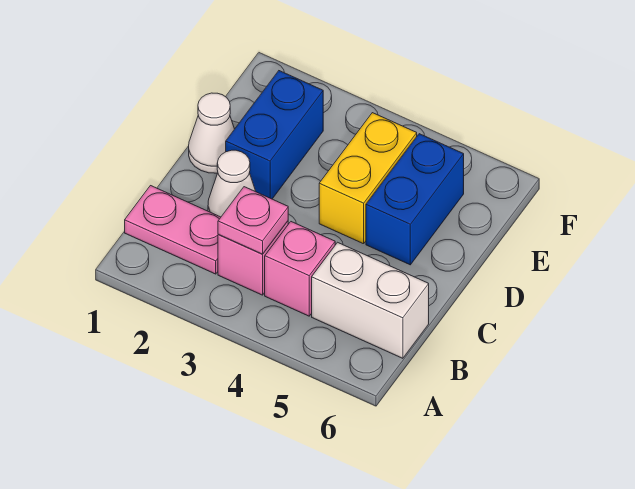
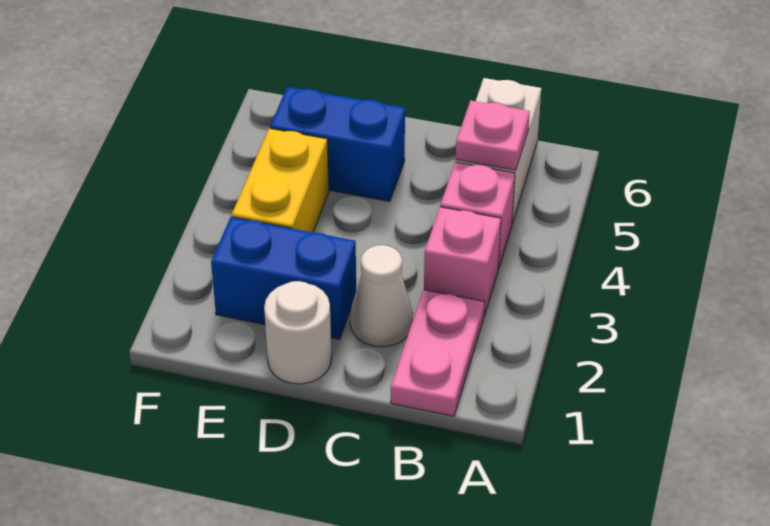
pink plate B3 level 2 -> pink plate B5 level 2
white cone D1 level 1 -> white round brick D1 level 1
yellow brick D4:E4 level 1 -> yellow brick E3:E4 level 1

